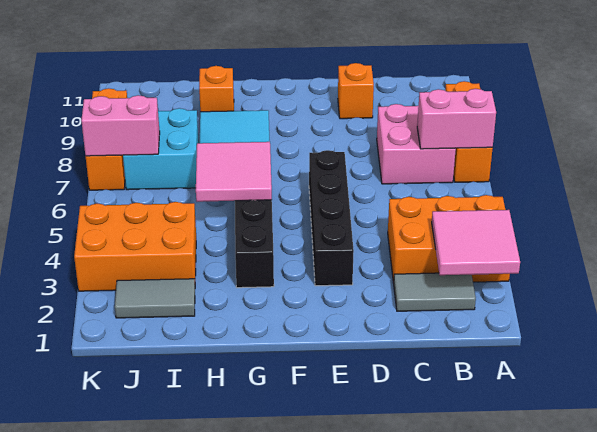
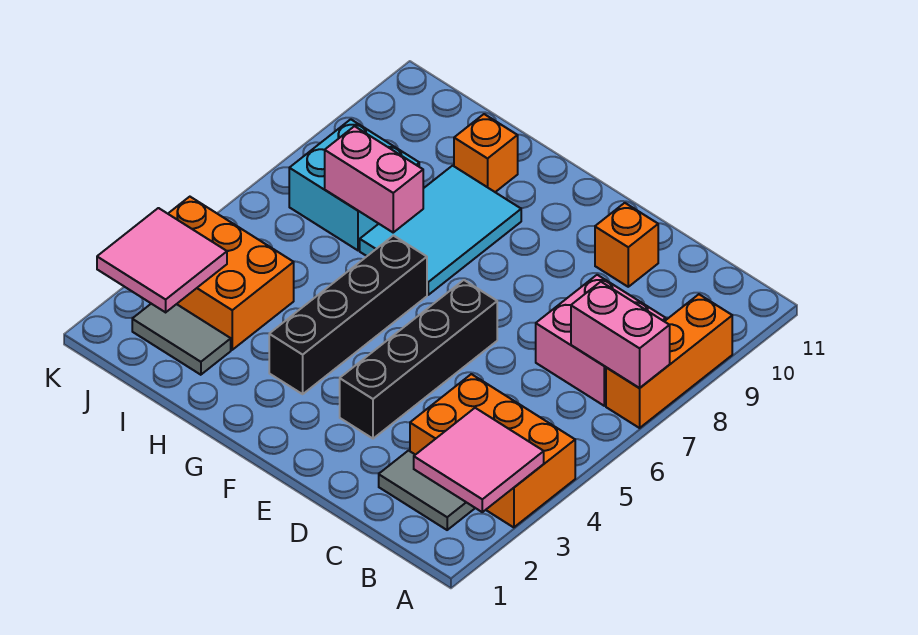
pink tile G5:H6 level 2 -> pink tile J2:K3 level 2
pink brick J7:K7 level 2 -> pink brick H7:I7 level 2
orange brick K7:K9 level 1 -> none

